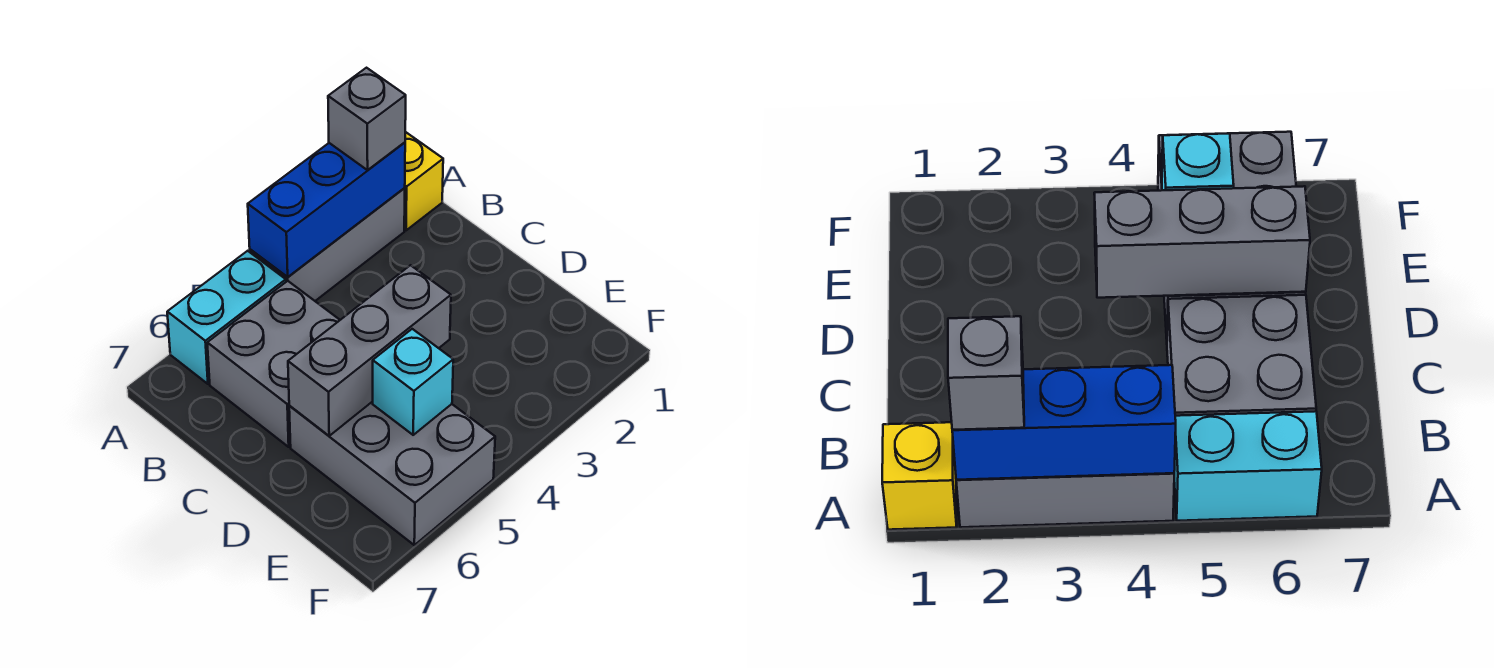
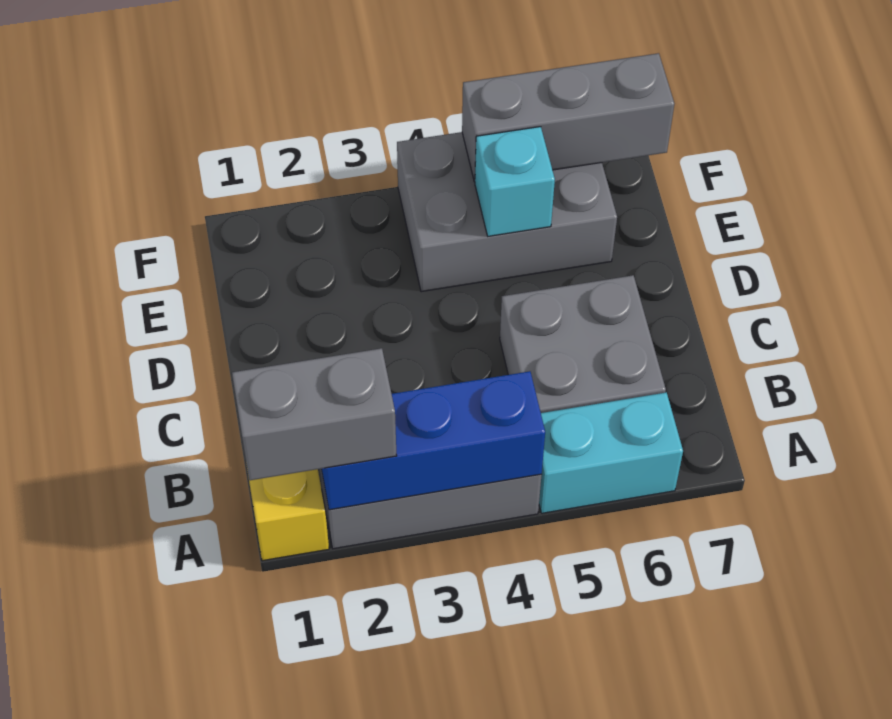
grey brick A2 level 3 -> grey brick A1:A2 level 3
grey brick D4:D6 level 2 -> grey brick F5:F7 level 2
grey brick D5:F6 level 1 -> grey brick E4:F6 level 1

